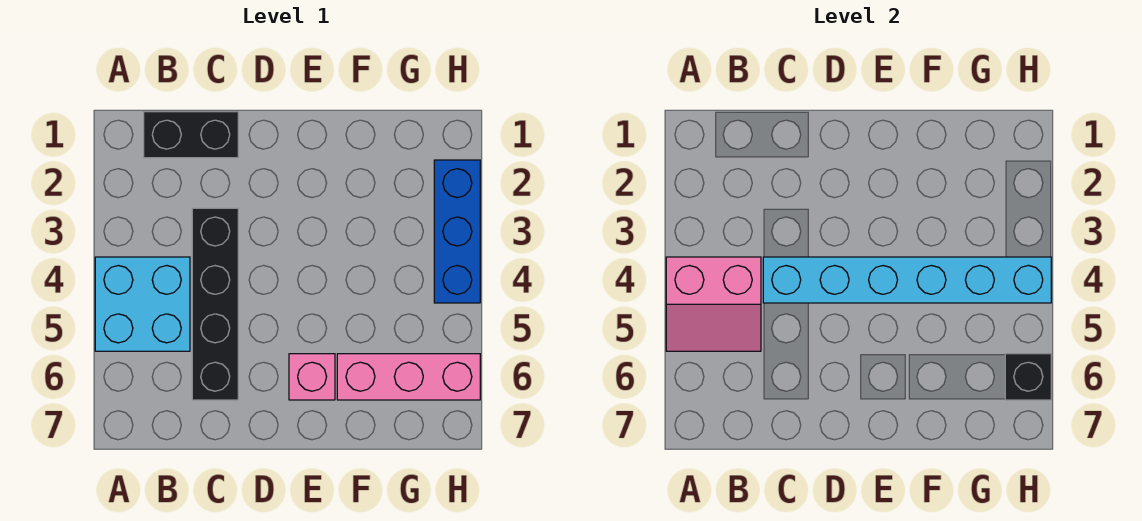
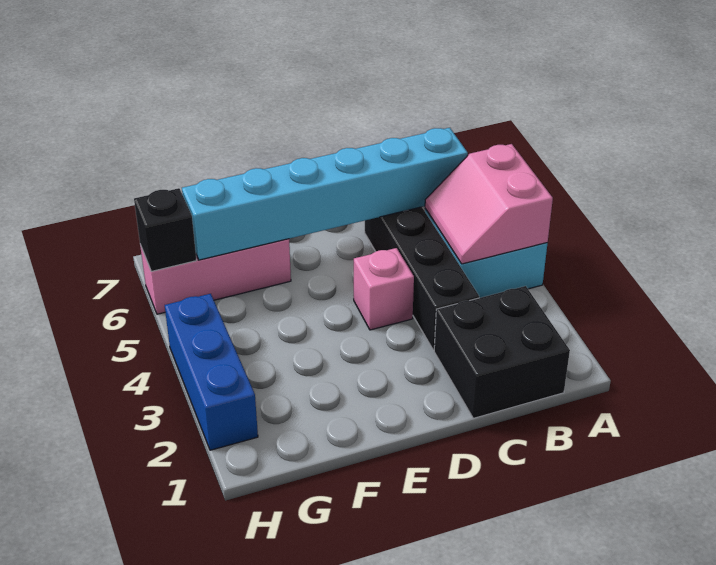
pink slope A4:B5 level 2 top 4 -> pink slope A4:B5 level 2 top A
black brick B1:C1 level 1 -> black brick B1:C2 level 1
cyan brick C4:H4 level 2 -> cyan brick B6:G6 level 2
pink brick E6 level 1 -> pink brick D4 level 1

